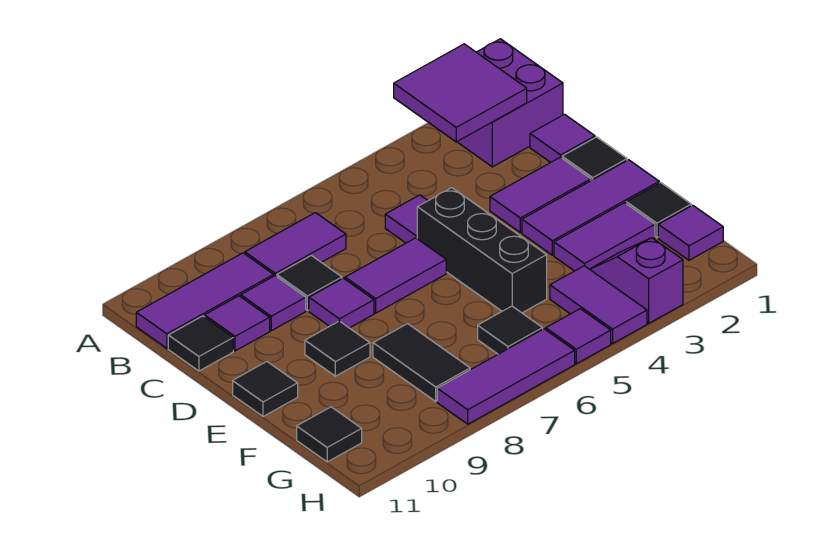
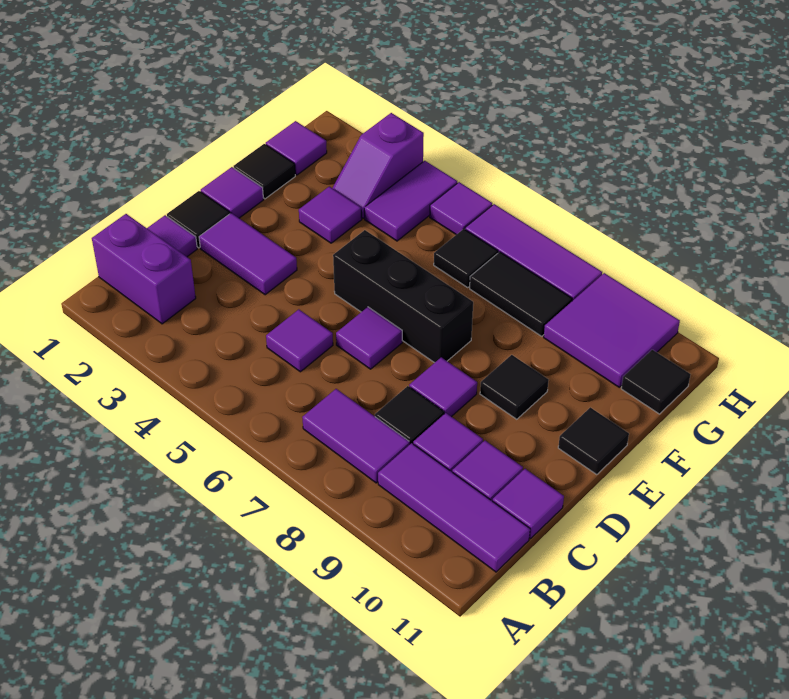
purple brick A1:B2 level 1 -> purple brick B1:B2 level 1
purple tile A2:B3 level 2 -> purple tile G9:H10 level 1
black tile C11 level 1 -> purple tile C11 level 1
black brick D5:F5 level 1 -> black brick E5:E7 level 1
purple tile D6:D7 level 1 -> purple tile D6 level 1
purple tile E1:E3 level 1 -> purple tile E1 level 1
purple tile F2:F3 level 1 -> purple tile F3 level 1
black tile F8:G8 level 1 -> black tile G7:G8 level 1

